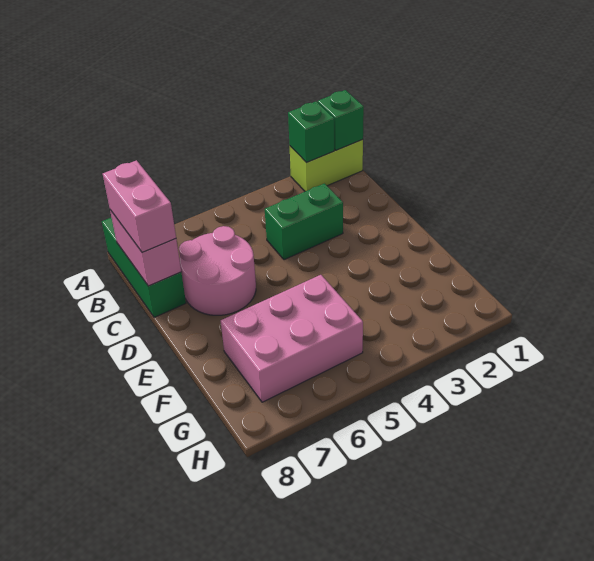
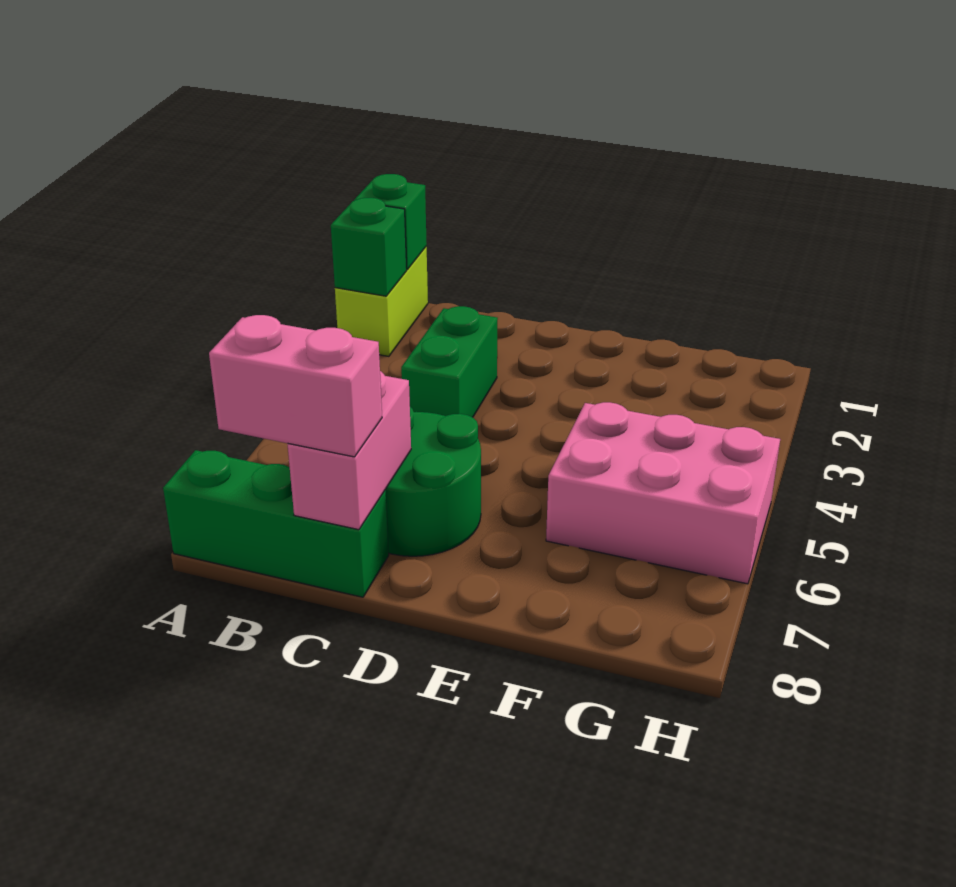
pink brick B8:C8 level 2 -> pink brick C7:C8 level 2
pink round brick C6:D7 level 1 -> green round brick C6:D7 level 1
pink brick F5:G7 level 1 -> pink brick F5:H6 level 1

